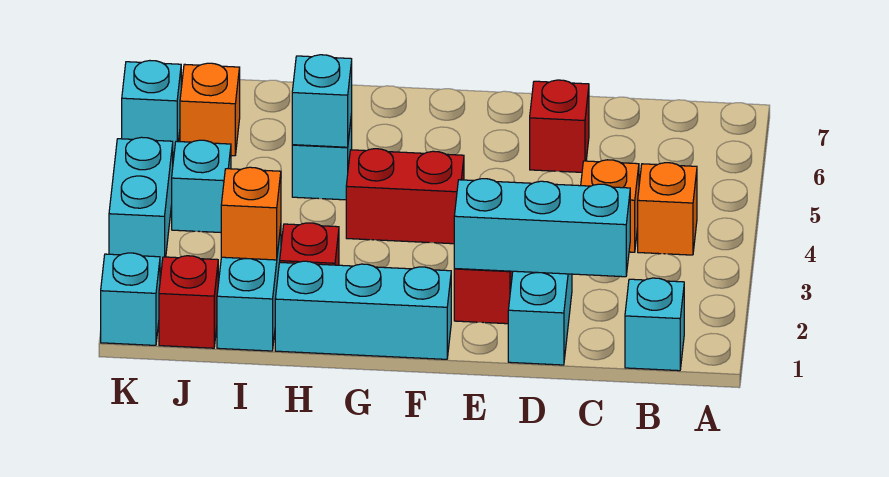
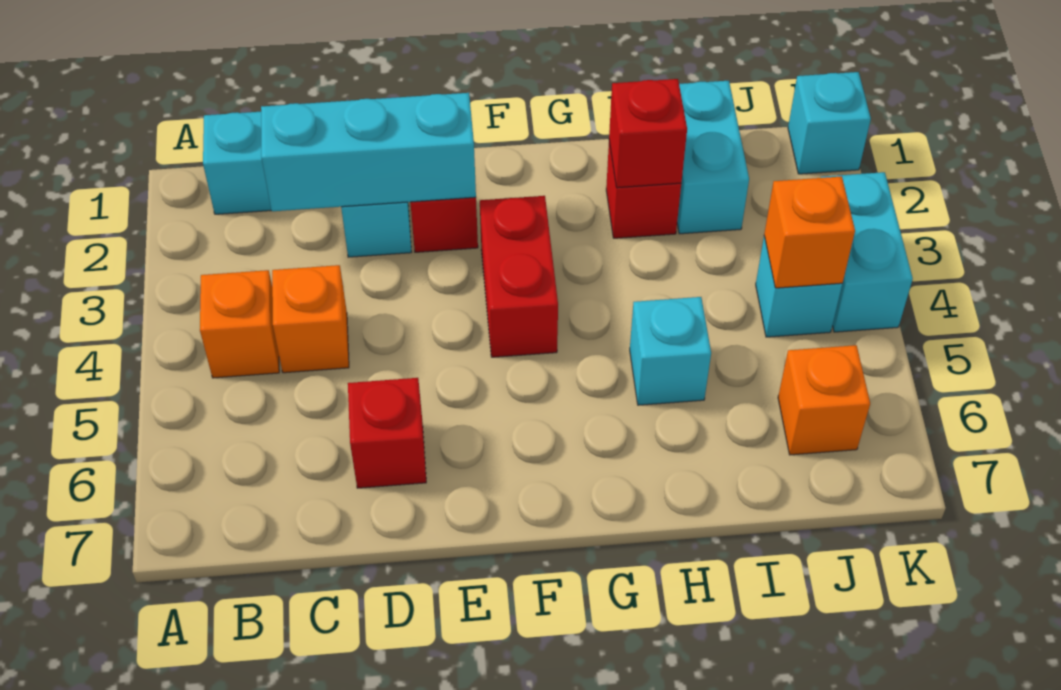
cyan brick F1:H1 level 1 -> none
red brick F4:G4 level 1 -> red brick F3:F4 level 1
cyan brick H5 level 2 -> none
orange brick I2 level 2 -> orange brick J4 level 2
red brick J1 level 1 -> red brick H2 level 2
cyan brick K6 level 1 -> none

